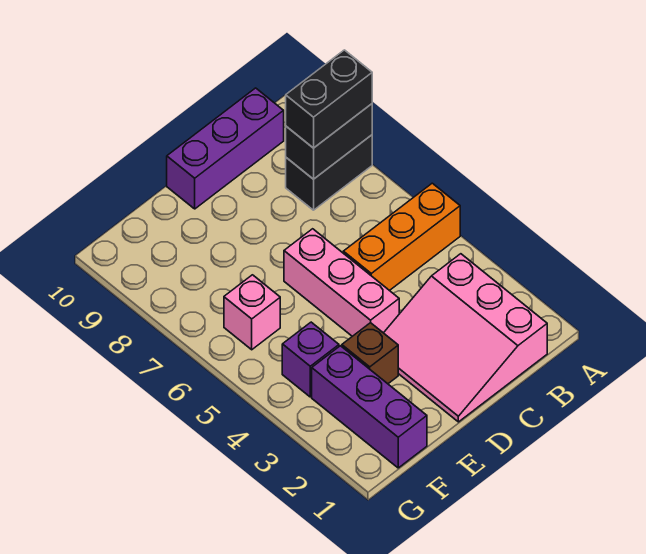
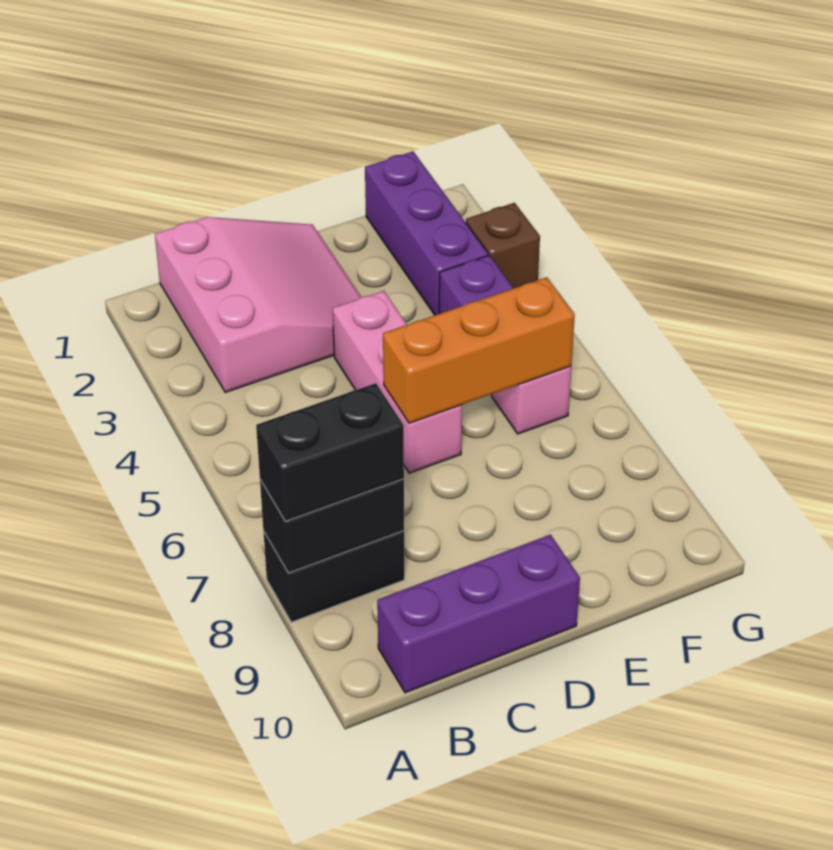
orange brick A5:C5 level 1 -> orange brick D6:F6 level 2
brown brick E3 level 1 -> brown brick G3 level 1

